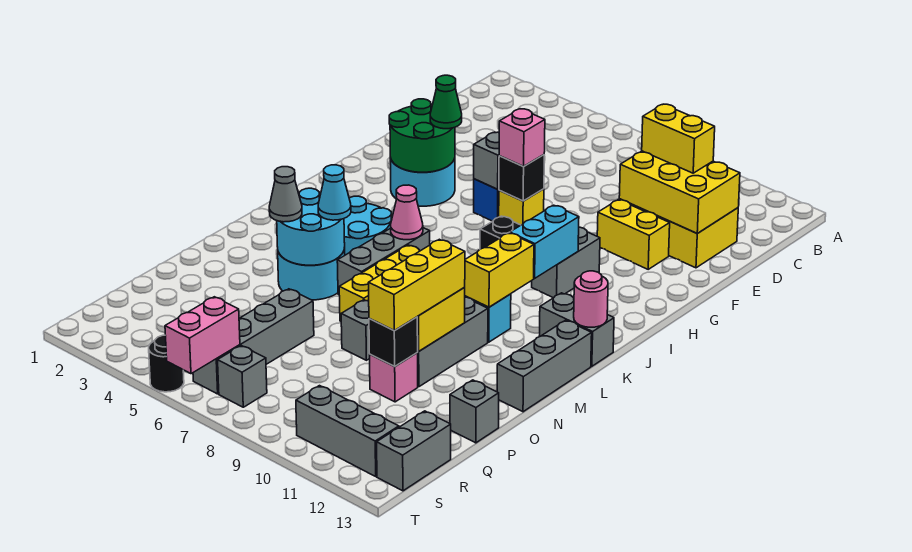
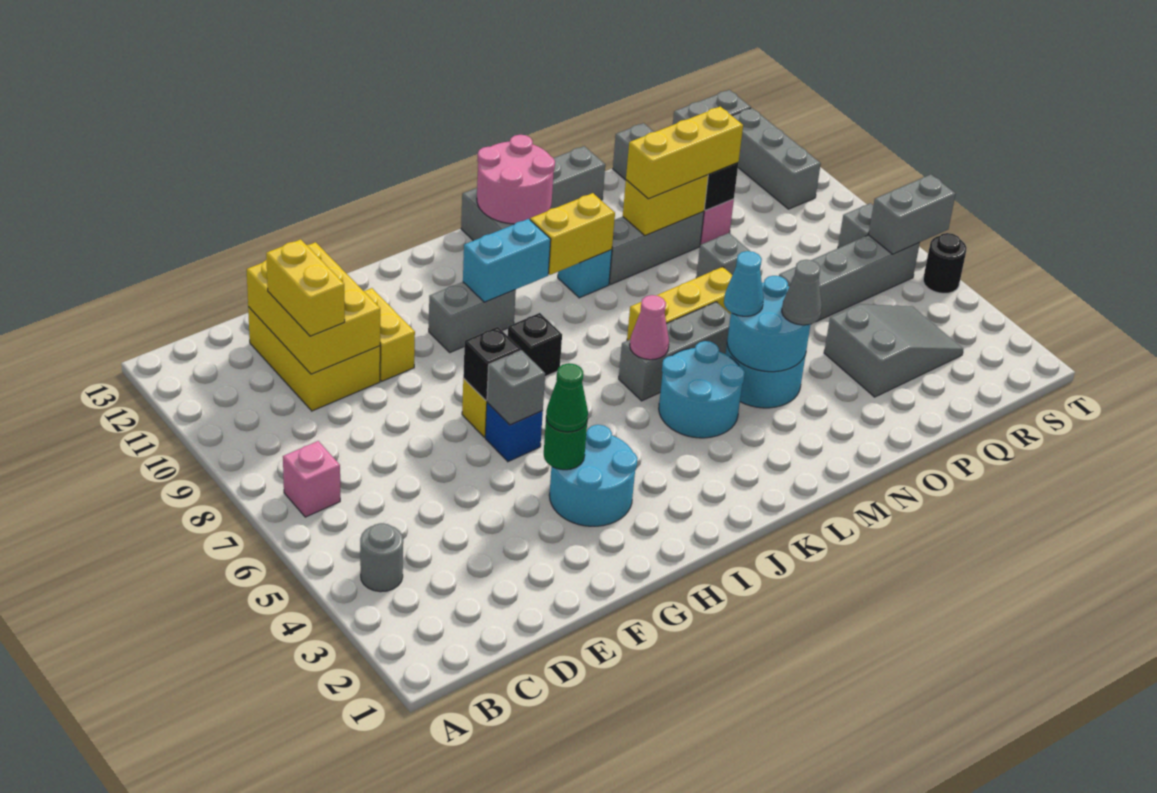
none -> grey round brick B4 level 1
green round brick G3:H4 level 2 -> green round brick G4 level 2
pink brick G7 level 3 -> pink brick B7 level 1
pink round brick K13 level 2 -> pink round brick K12:L13 level 2
none -> grey slope P3:R4 level 1 top P
pink brick S6:T6 level 2 -> grey brick S6:T6 level 2

